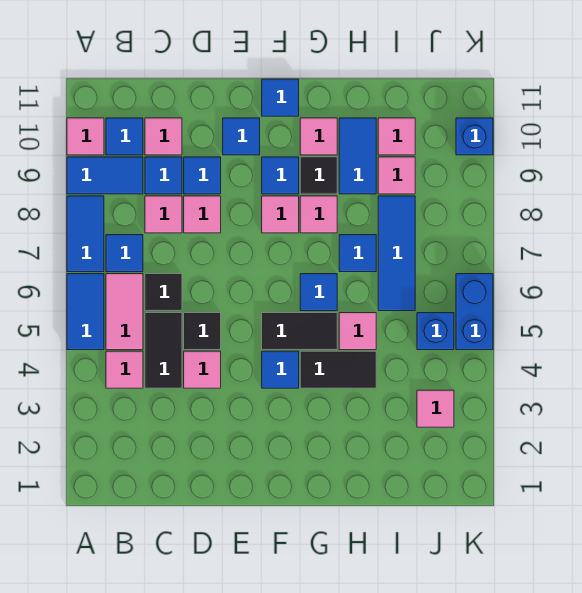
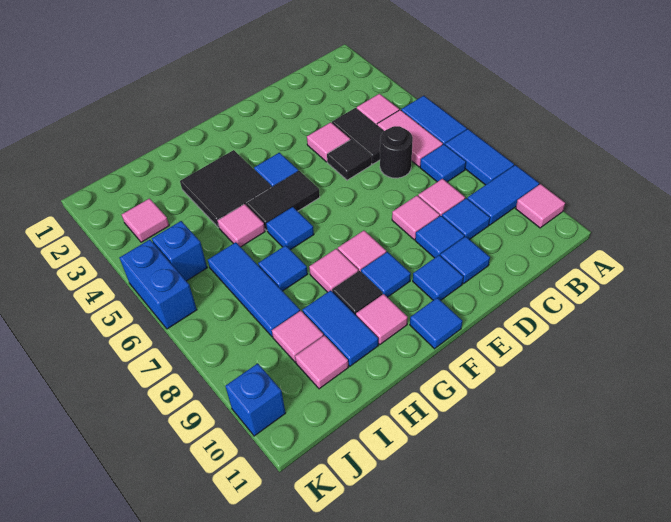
blue tile B10 level 1 -> blue tile D10 level 1
black tile C6 level 1 -> black round brick C6 level 1
pink tile C10 level 1 -> none
black tile G4:H4 level 1 -> black tile G3:H4 level 1

